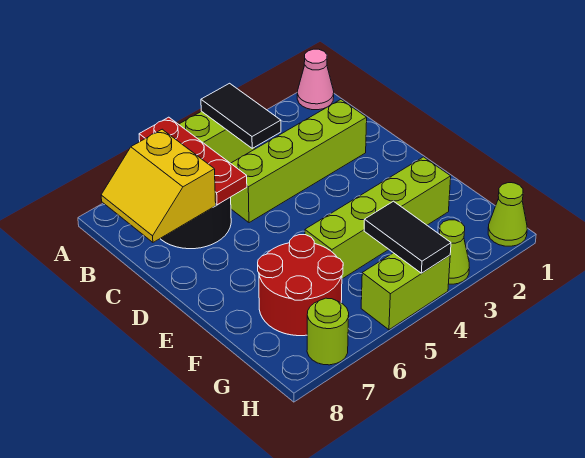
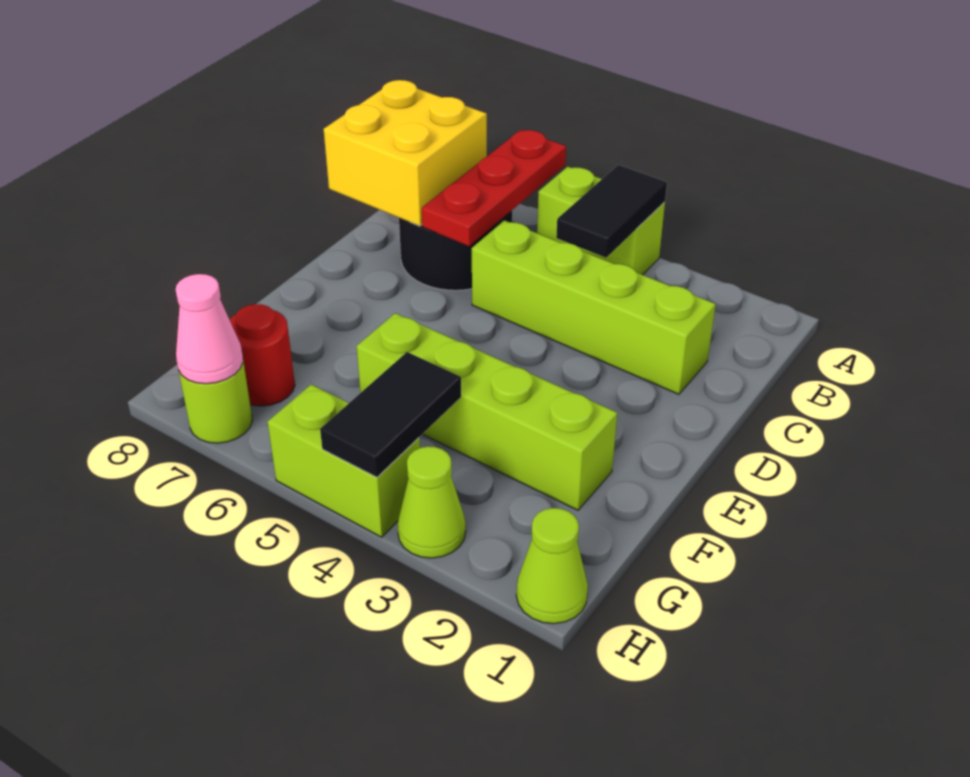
pink cone A1 level 1 -> pink cone H7 level 2
yellow slope B7:C8 level 2 top 7 -> yellow brick B7:C8 level 2
red round brick F6:G7 level 1 -> red round brick G7 level 1

